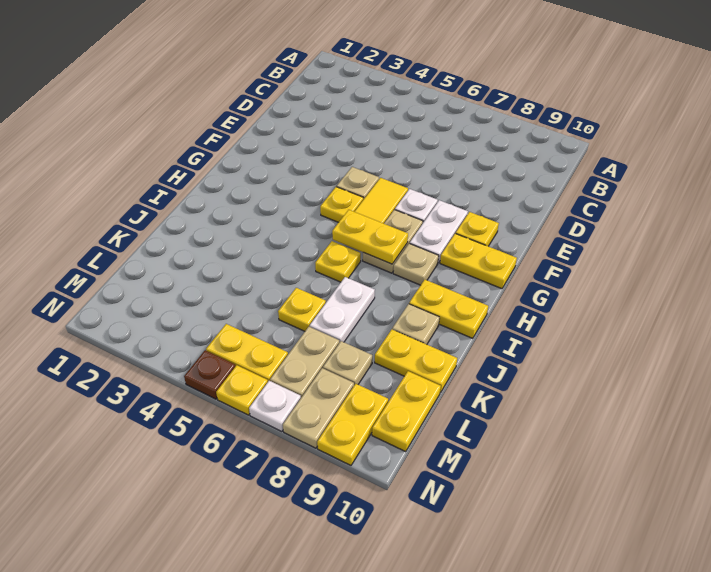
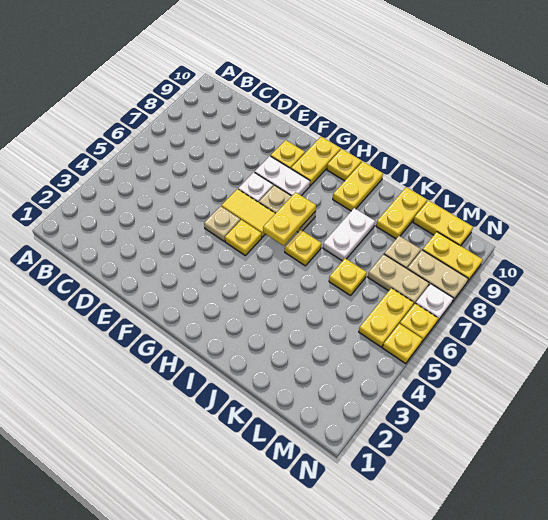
tan plate H8 level 1 -> none
none -> yellow plate H10 level 1
white plate J7:K7 level 1 -> white plate J7:J8 level 1
tan plate J9 level 1 -> none
brown plate N5 level 1 -> yellow plate N5 level 1

